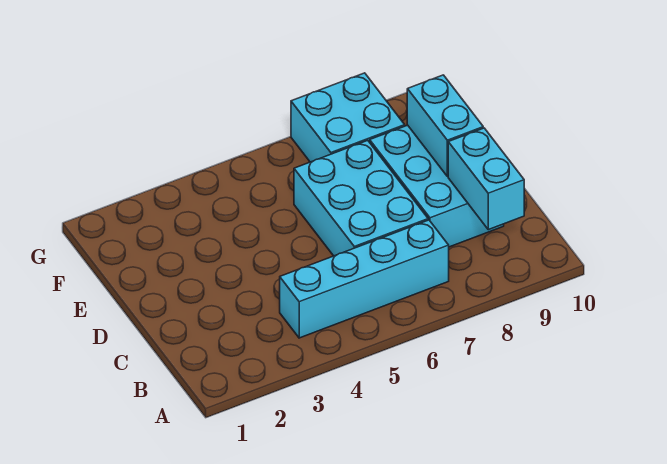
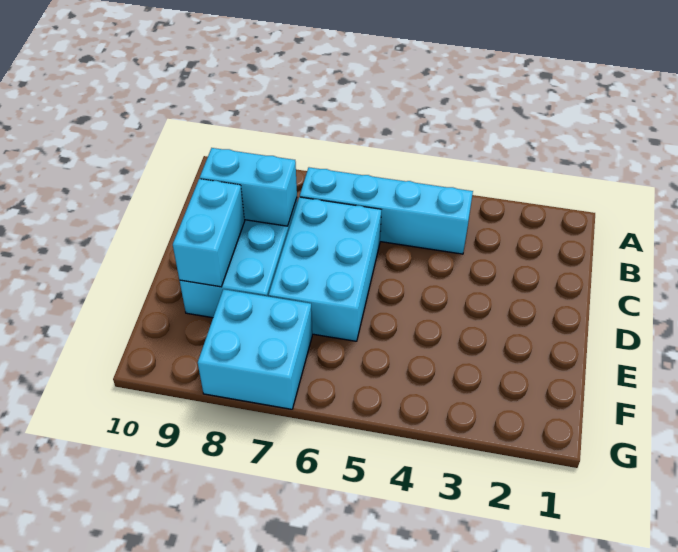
cyan brick B9:C9 level 2 -> cyan brick C8:C9 level 2

